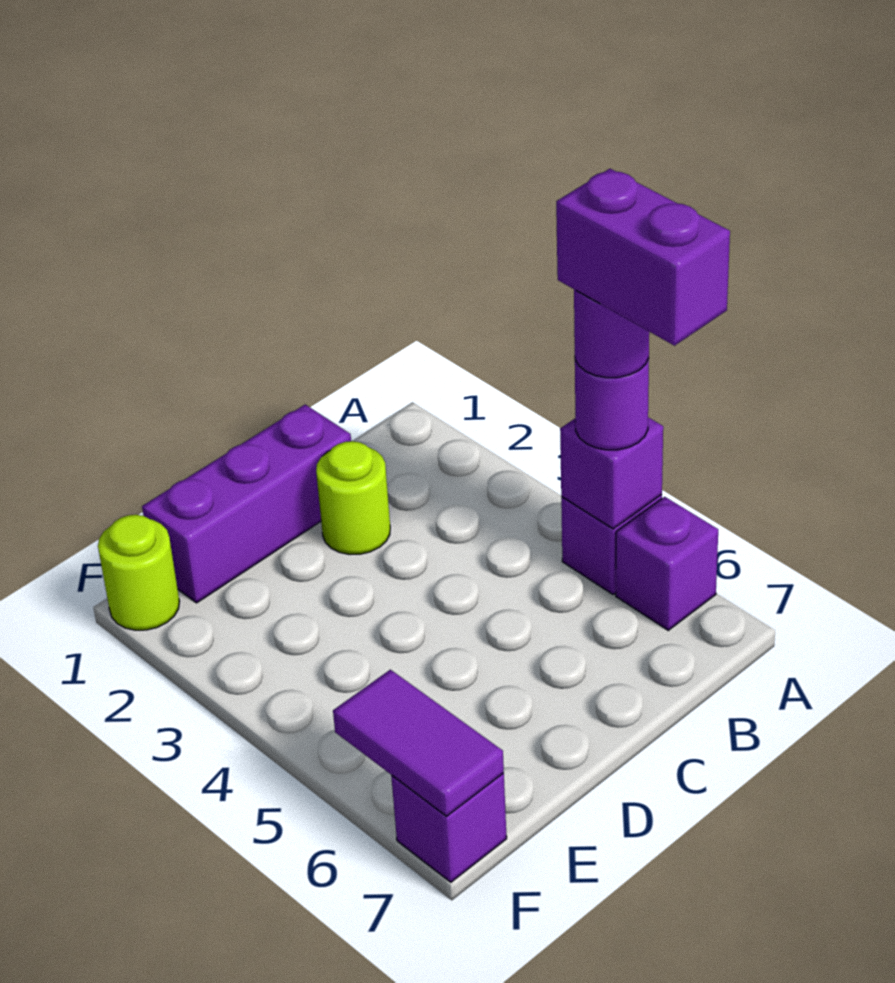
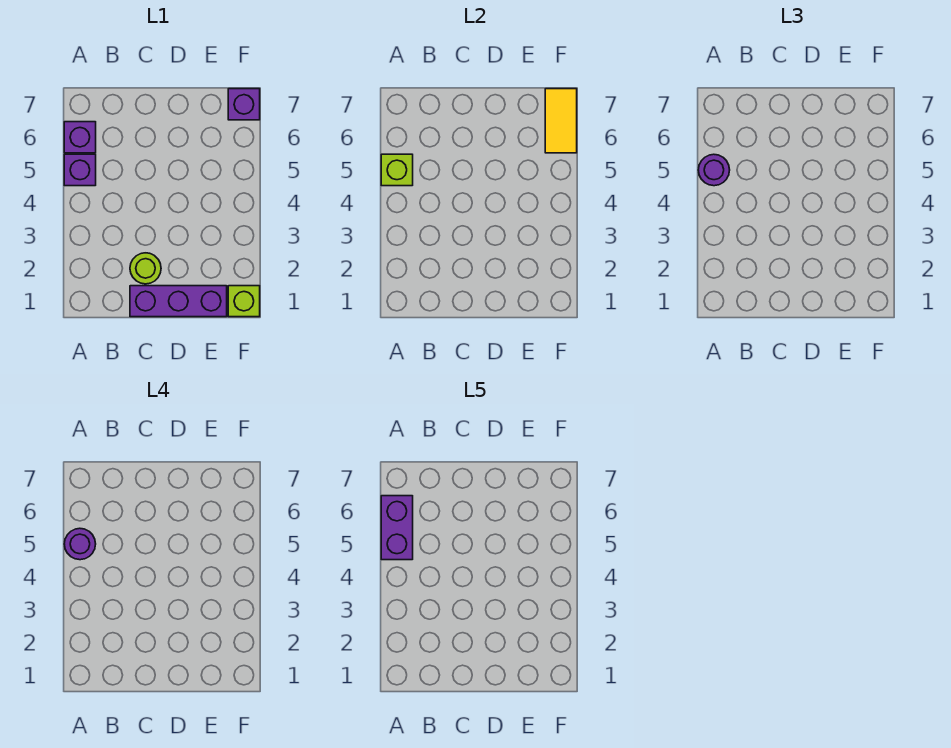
purple brick A5 level 2 -> lime brick A5 level 2
lime round brick F1 level 1 -> lime brick F1 level 1
purple tile F6:F7 level 2 -> yellow tile F6:F7 level 2

